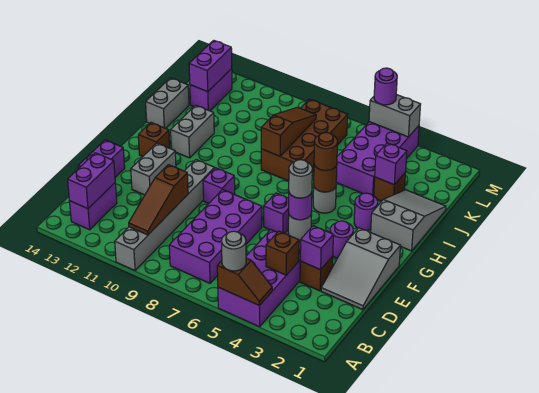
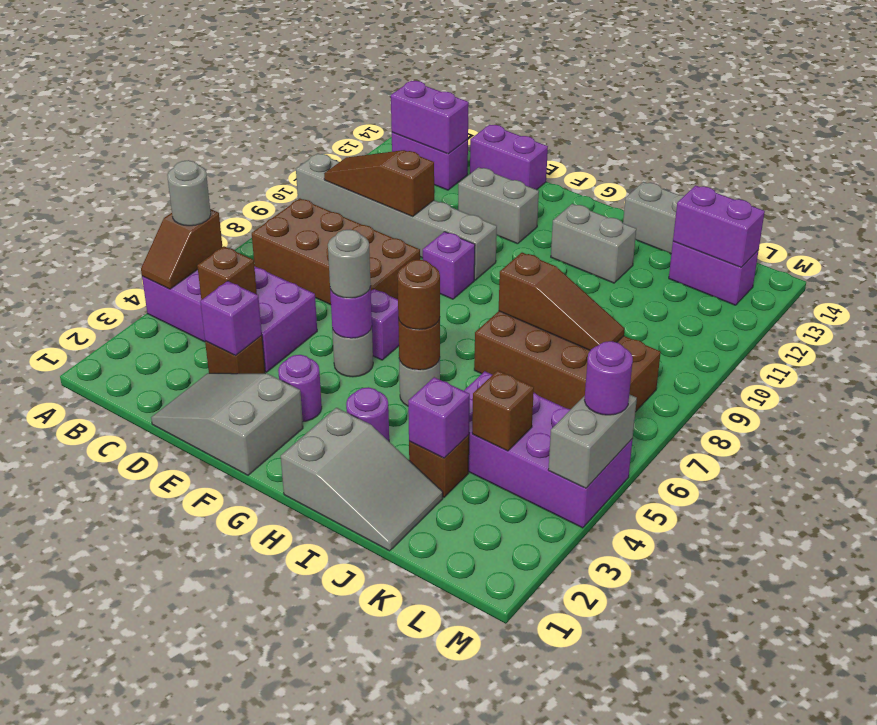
purple brick B7:E8 level 1 -> brown brick B7:E8 level 1
brown brick G13 level 1 -> brown brick K4 level 2

